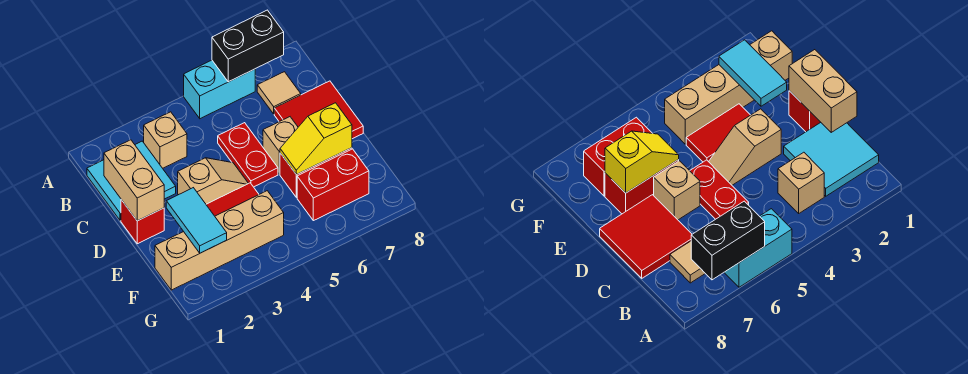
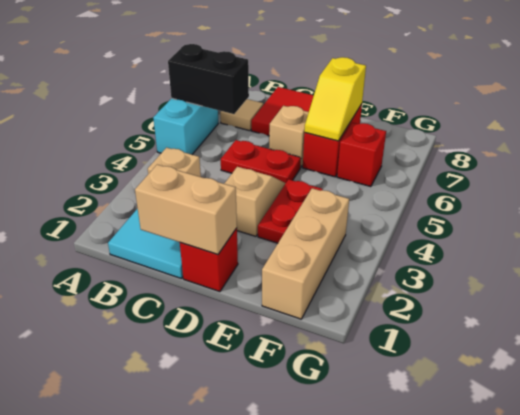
black brick A6:A7 level 2 -> black brick A6:B6 level 2
cyan tile E2:F2 level 2 -> none
red tile E3:E4 level 1 -> red plate E3:E4 level 1
tan brick F1:F4 level 1 -> tan brick F1:F3 level 1
red brick F6:F7 level 1 -> red brick F6 level 1

